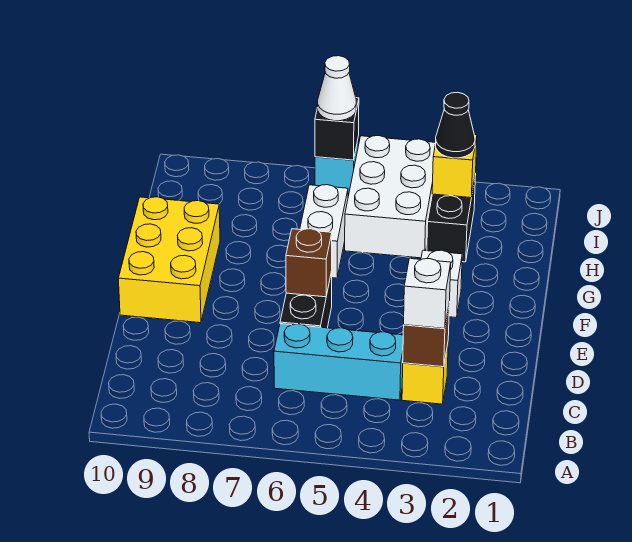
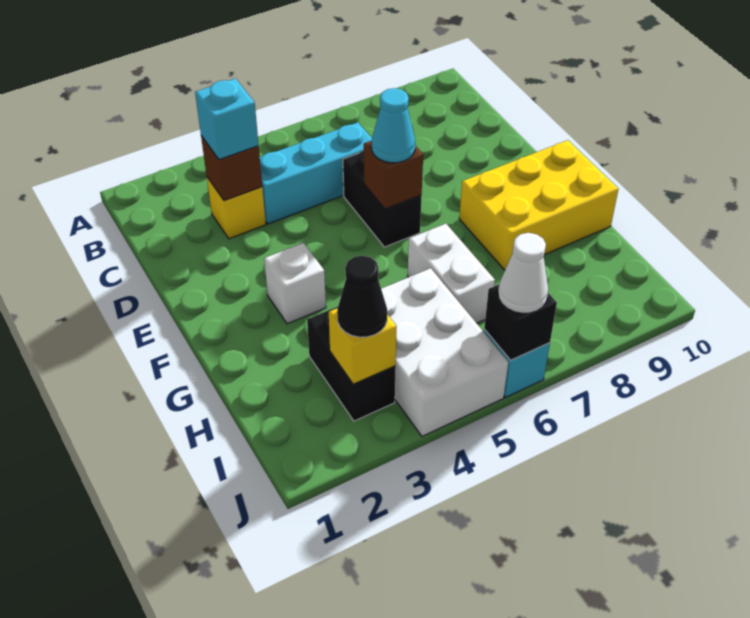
white brick C3 level 3 -> cyan brick C3 level 3
none -> cyan cone E6 level 3
yellow brick E9:G10 level 1 -> yellow brick F8:G10 level 1

